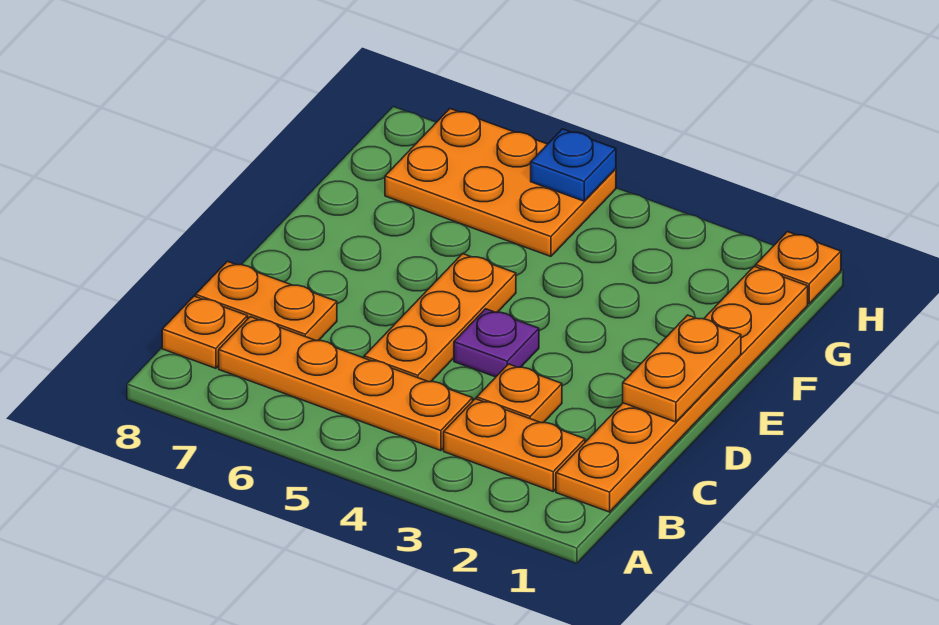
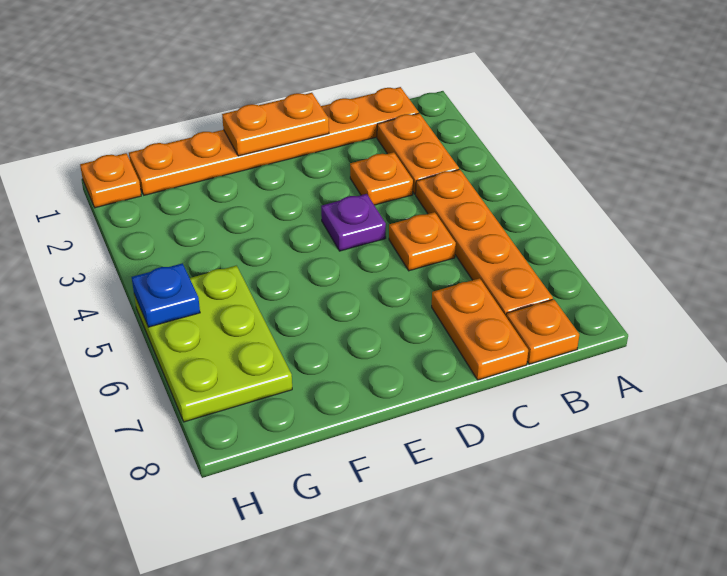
orange plate C5:E5 level 1 -> orange plate C5 level 1
orange plate G5:H7 level 1 -> lime plate G5:H7 level 1

